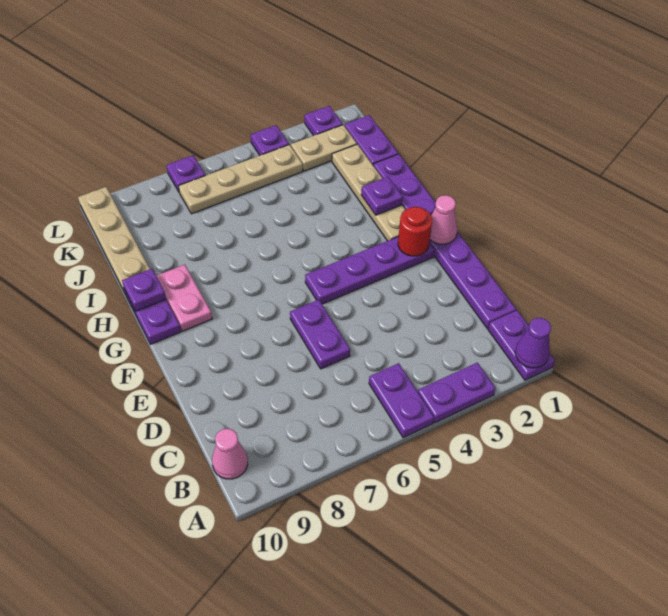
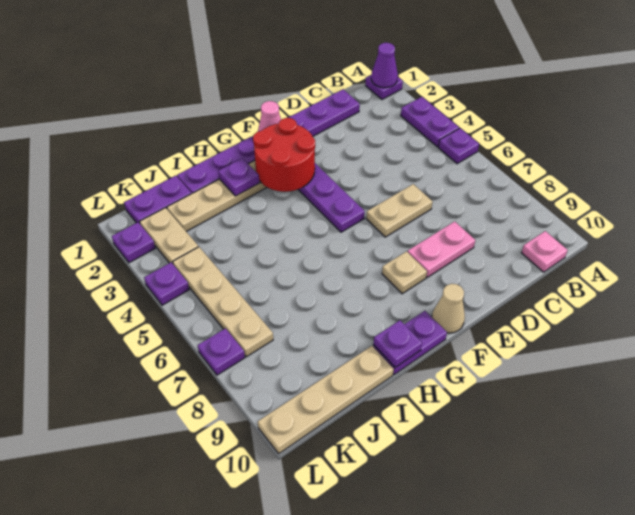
purple plate A1:B1 level 1 -> purple plate A1 level 1
purple plate A5:B5 level 1 -> purple plate A5 level 1
pink cone B10 level 1 -> pink plate B10 level 1
purple plate D6:E6 level 1 -> tan plate D6:E6 level 1
red round brick F2 level 2 -> red round brick F2:G3 level 2
none -> tan plate F8 level 1
none -> tan cone F10 level 1
pink plate G9:H9 level 1 -> pink plate D8:E8 level 1

